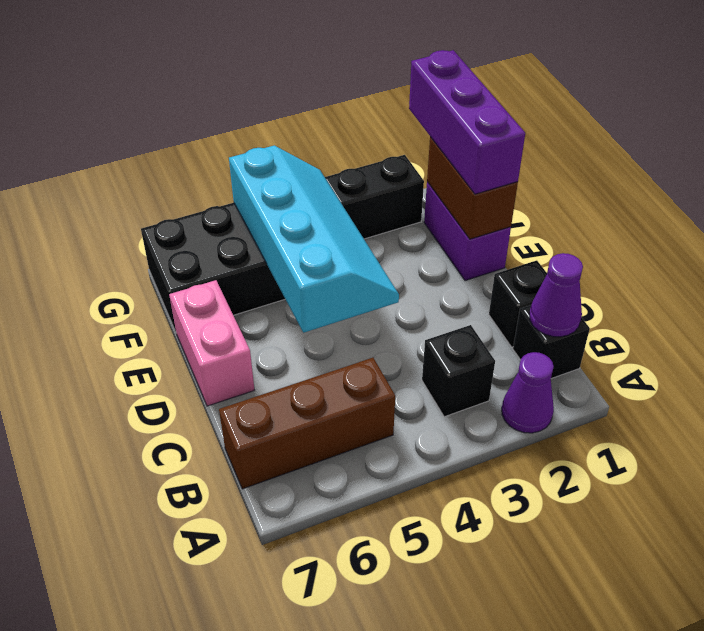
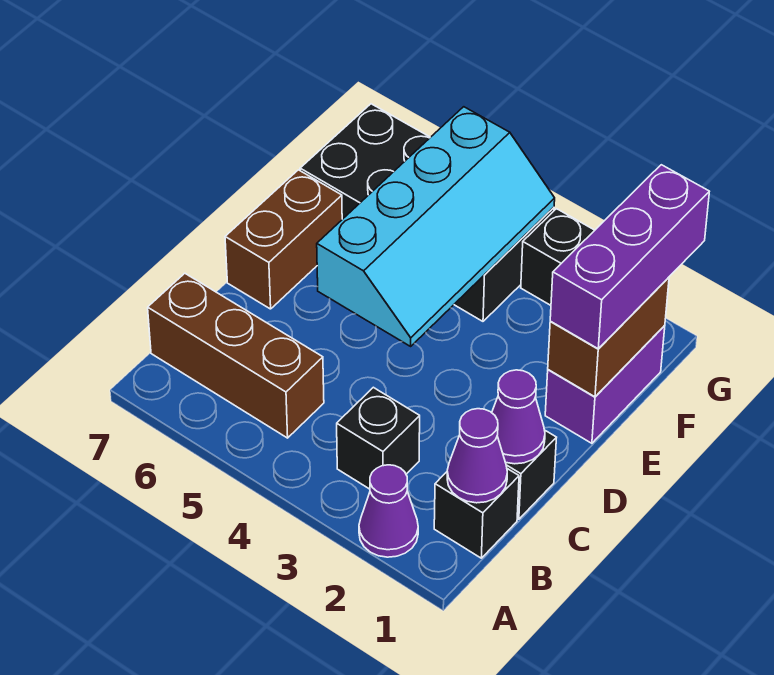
none -> purple cone C1 level 2
pink brick D7:E7 level 1 -> brown brick D7:E7 level 1

